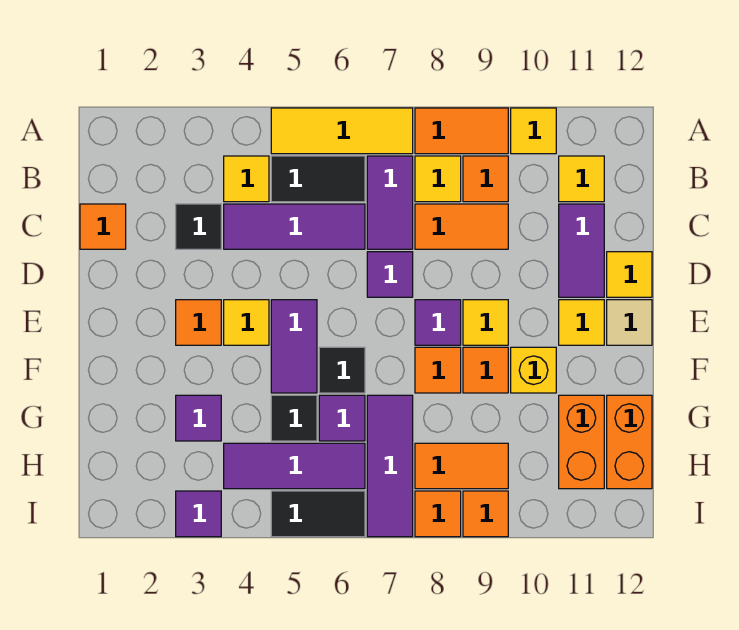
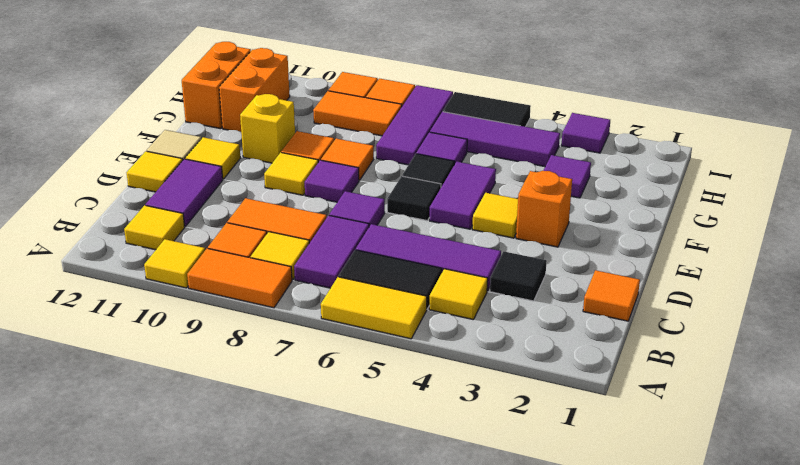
yellow tile A5:A7 level 1 -> yellow tile A5:A6 level 1
orange tile E3 level 1 -> orange brick E3 level 1
black tile G5 level 1 -> black tile E6 level 1

